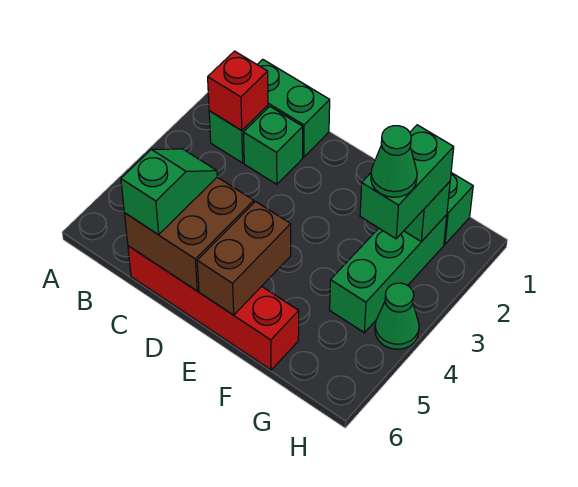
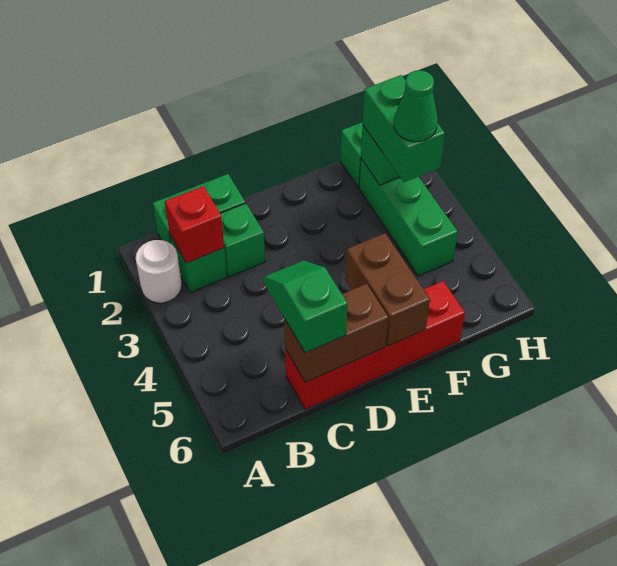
none -> white round brick A2 level 1
brown brick C5:D6 level 2 -> brown brick C6:D6 level 2
green cone H4 level 1 -> none

